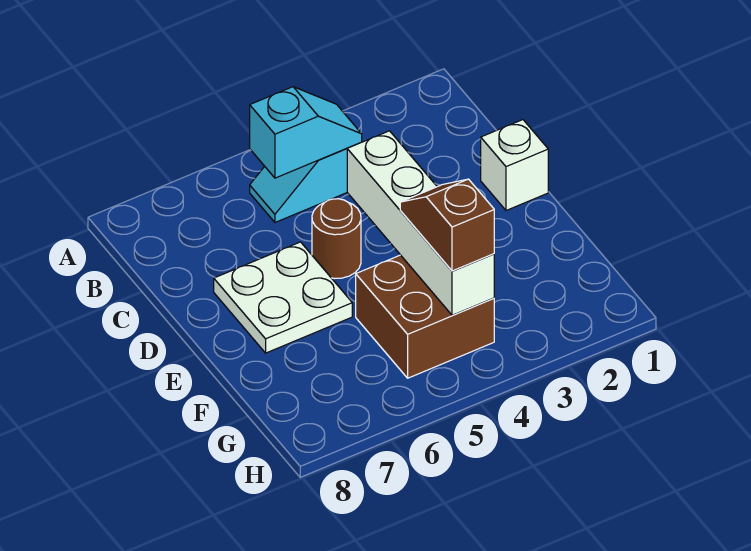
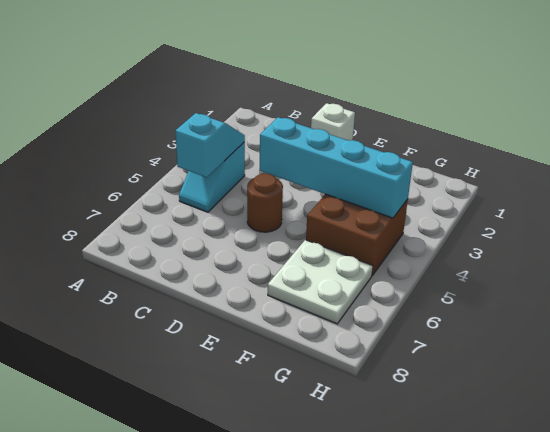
white brick D4:G4 level 2 -> cyan brick D4:G4 level 2
white plate D6:E7 level 1 -> white plate F6:G7 level 1
brown slope F4:G4 level 3 top G -> none

